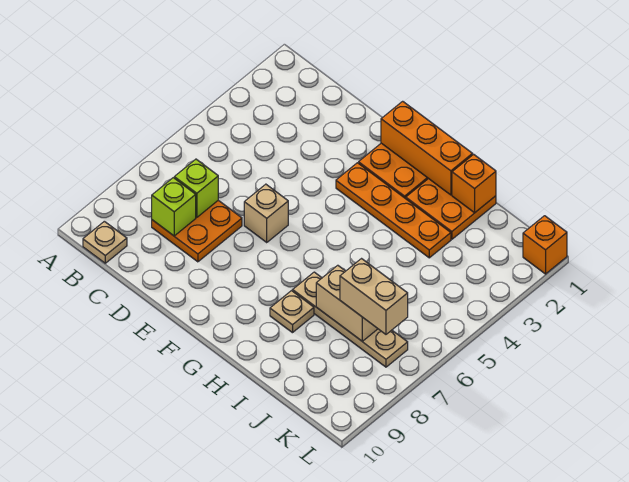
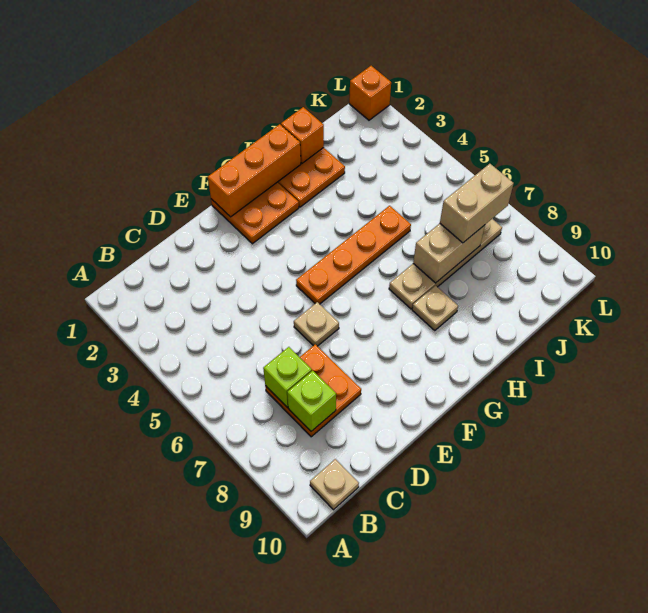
tan brick E6 level 1 -> tan plate E6 level 1
orange plate F3:I3 level 1 -> orange plate F5:I5 level 1

